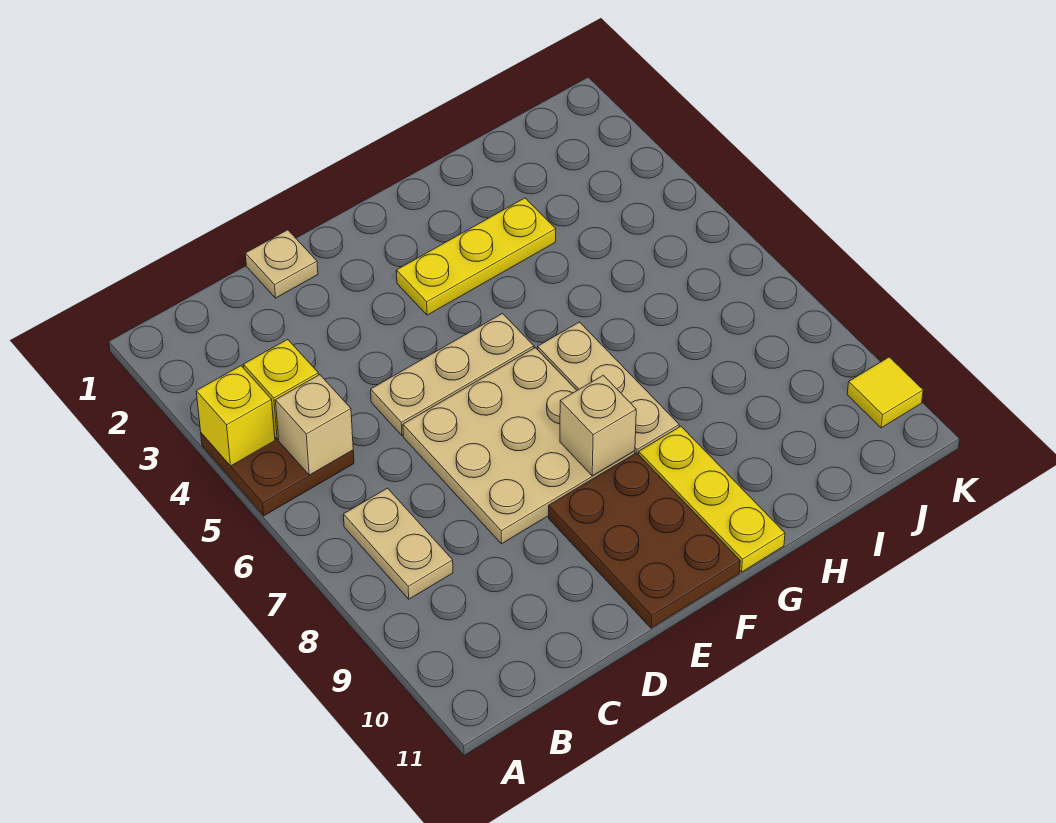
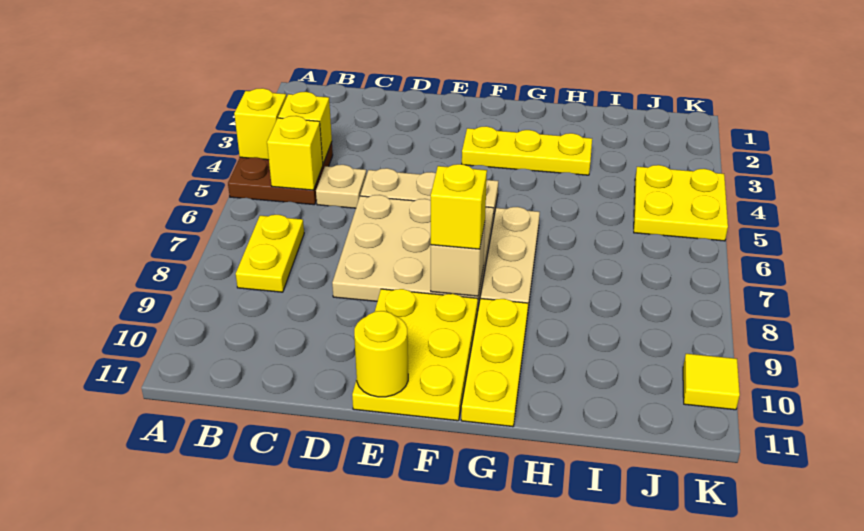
tan brick B5 level 2 -> yellow brick B5 level 2
tan plate B7:B8 level 1 -> yellow plate B7:B8 level 1
tan plate D1 level 1 -> tan plate C5 level 1
brown plate E9:F11 level 1 -> yellow plate E9:F11 level 1
none -> yellow round brick E11 level 2
none -> yellow brick F8 level 3
none -> yellow plate J4:K5 level 1

